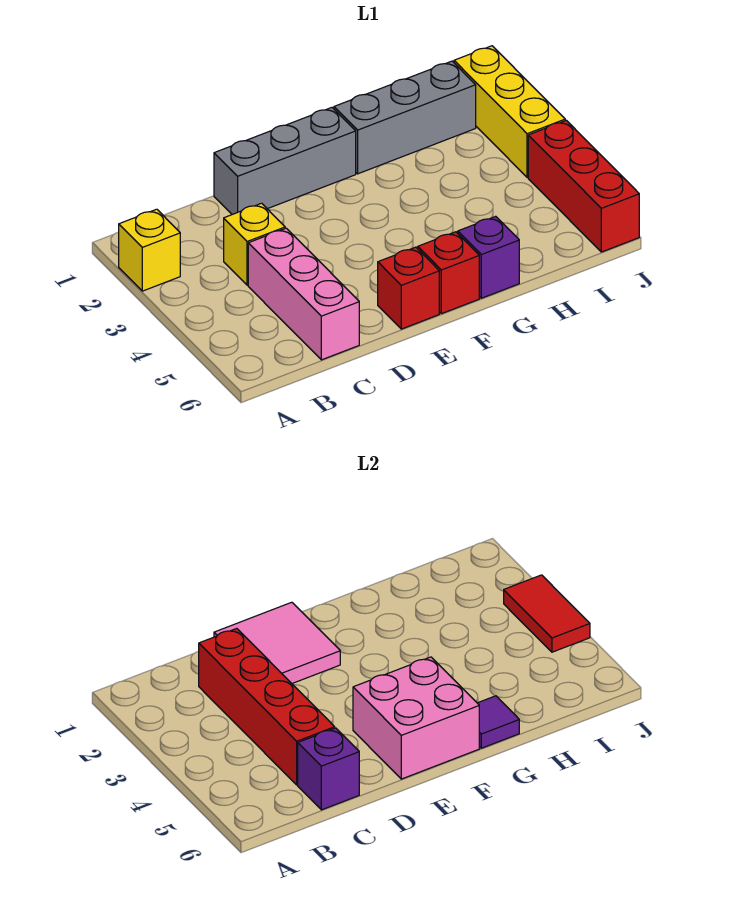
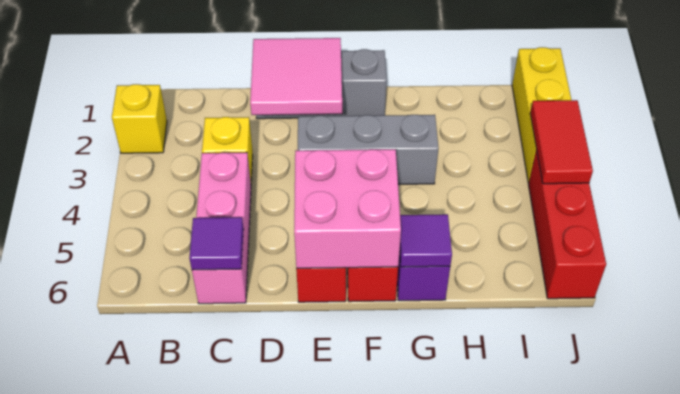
red brick C2:C5 level 2 -> none
purple brick C6 level 2 -> purple tile C6 level 2
grey brick G1:I1 level 1 -> grey brick E3:G3 level 1

